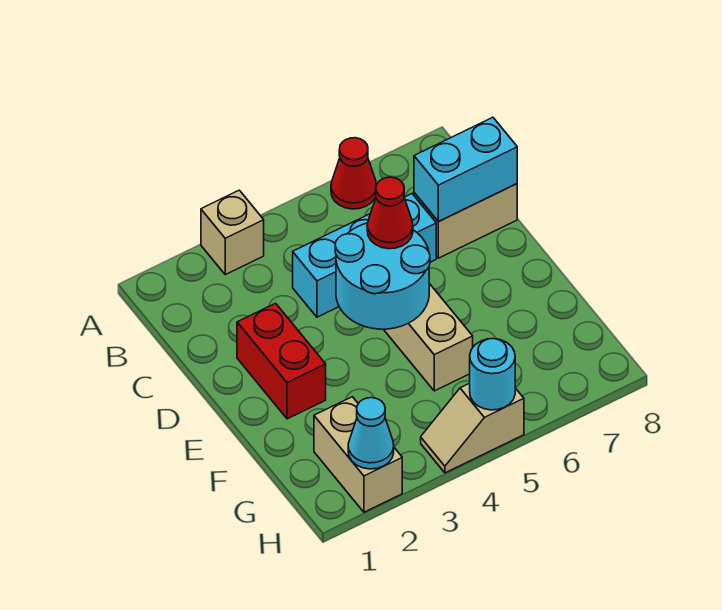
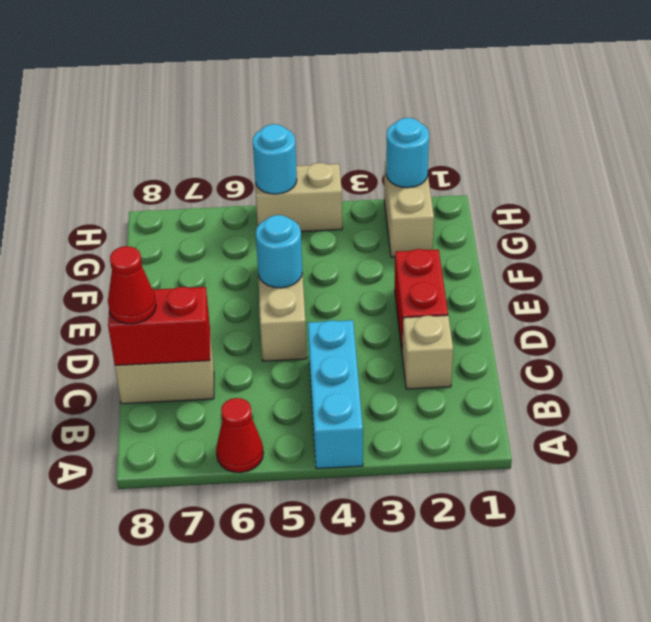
tan brick A3 level 1 -> tan brick C2 level 1
cyan brick C4:C6 level 1 -> cyan brick A4:C4 level 1
cyan brick C7:C8 level 2 -> red brick C7:C8 level 2
cyan round brick D4:E5 level 2 -> cyan round brick E5 level 2
red cone D5 level 3 -> red cone C8 level 3
cyan cone H2 level 2 -> cyan round brick H2 level 2
tan slope H4:H5 level 1 top 5 -> tan brick H4:H5 level 1

